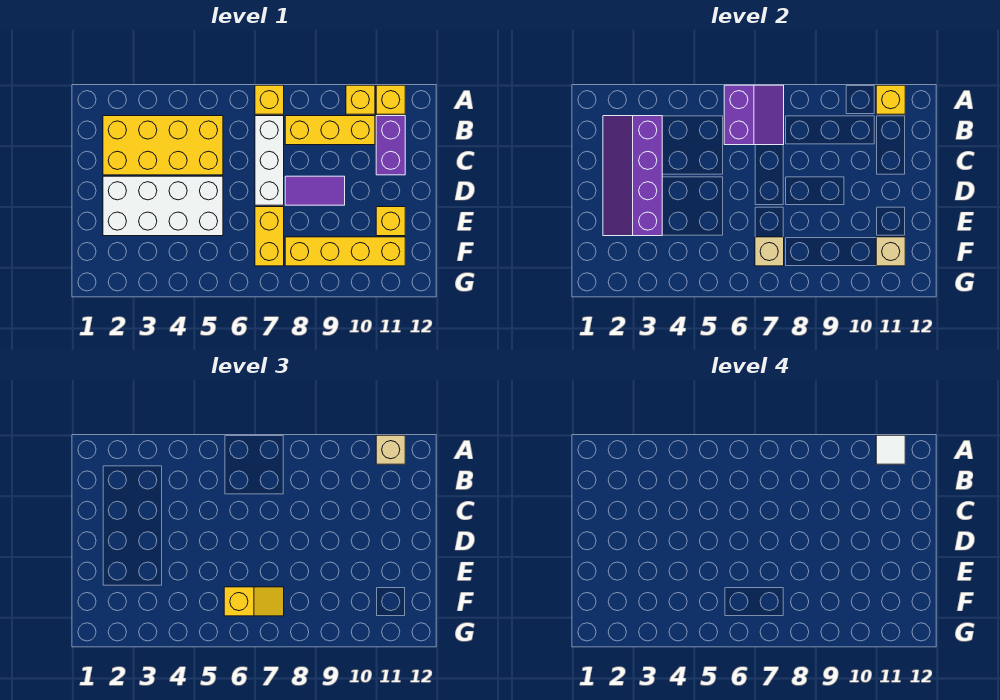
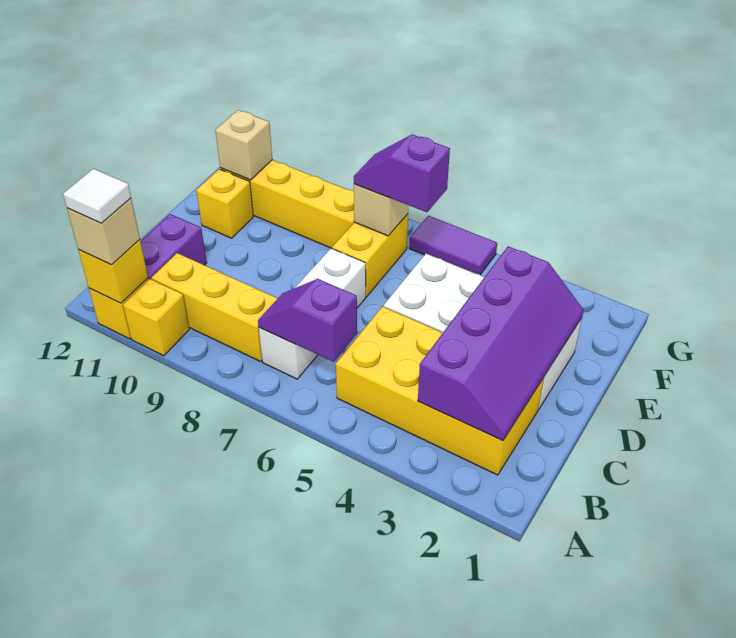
purple slope A6:B7 level 2 top 6 -> purple slope B6:B7 level 2 top 6
yellow brick A7 level 1 -> none
purple tile D8:D9 level 1 -> purple tile G5:G6 level 1
yellow slope F6:F7 level 3 top 6 -> purple slope F6:F7 level 3 top 6

